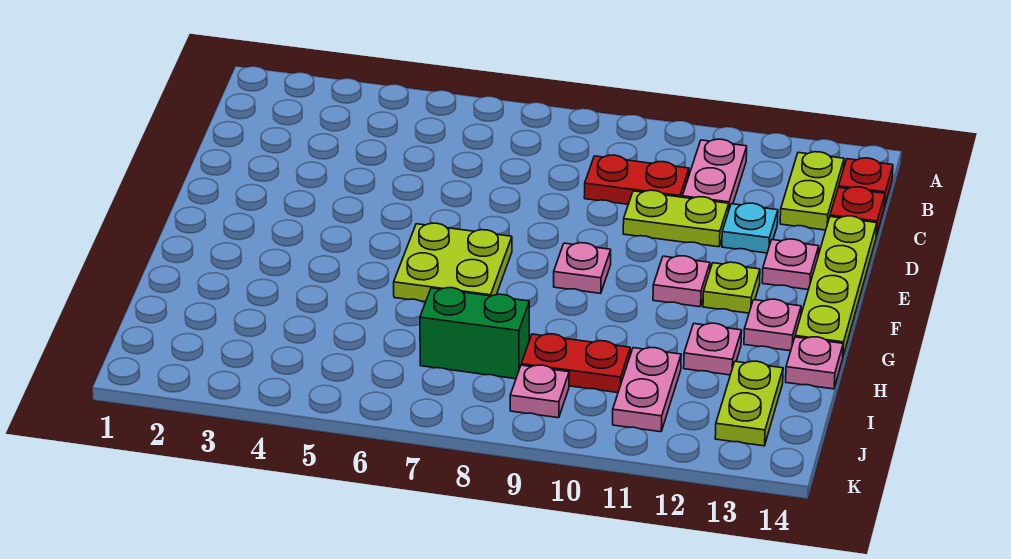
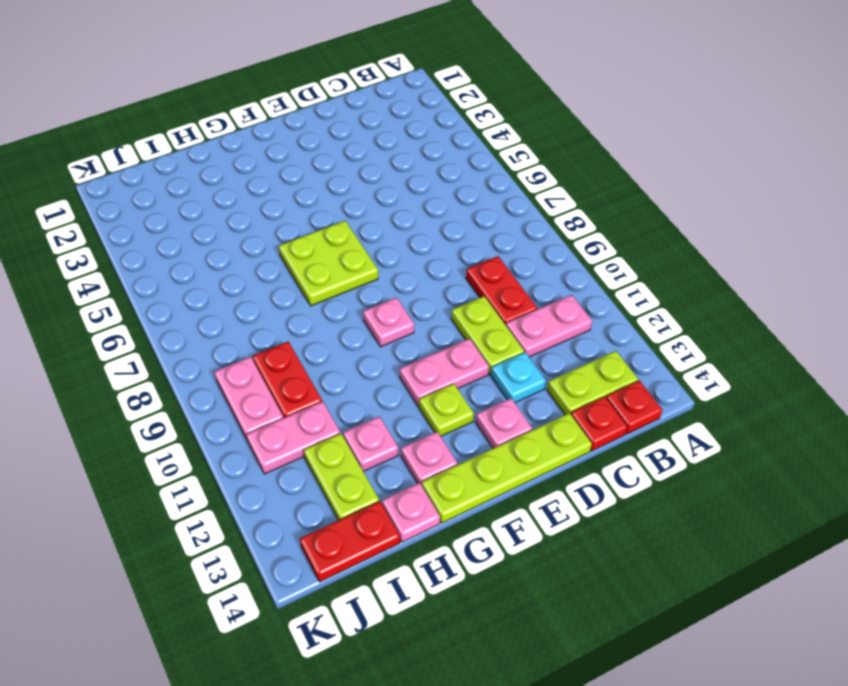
pink plate F11 level 1 -> pink plate E11:F11 level 1
green brick I7:I8 level 1 -> none
lime plate I13:J13 level 1 -> lime plate I12:I13 level 1
none -> red plate I14:J14 level 1
pink plate J9 level 1 -> pink plate J9:J10 level 1

